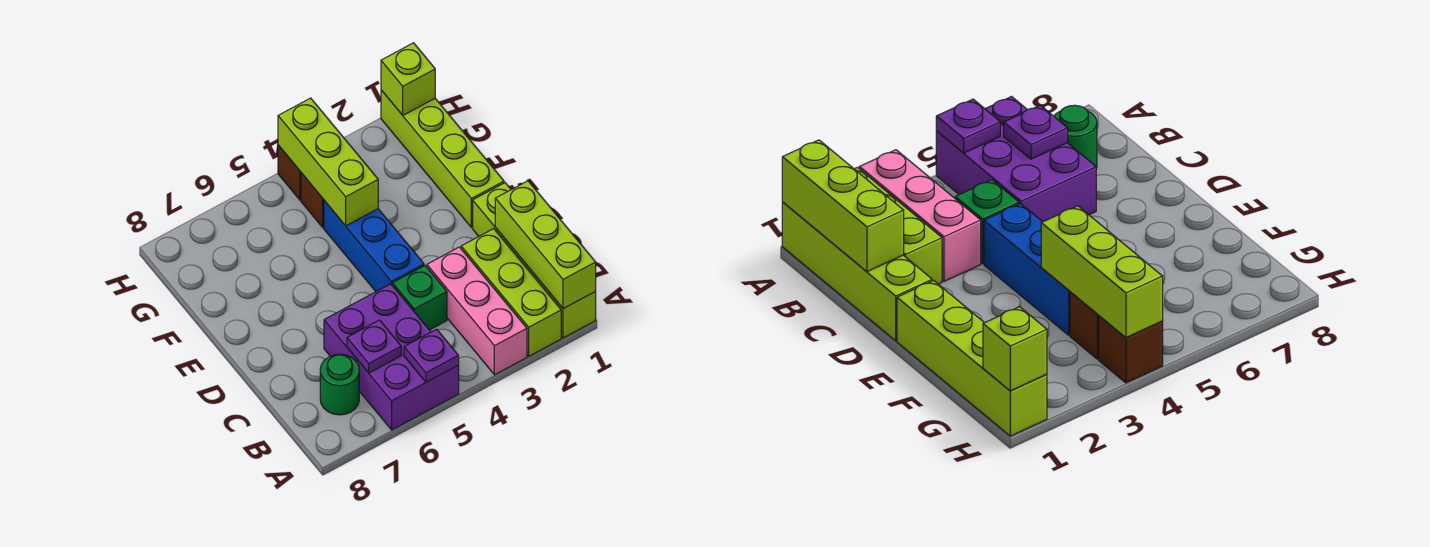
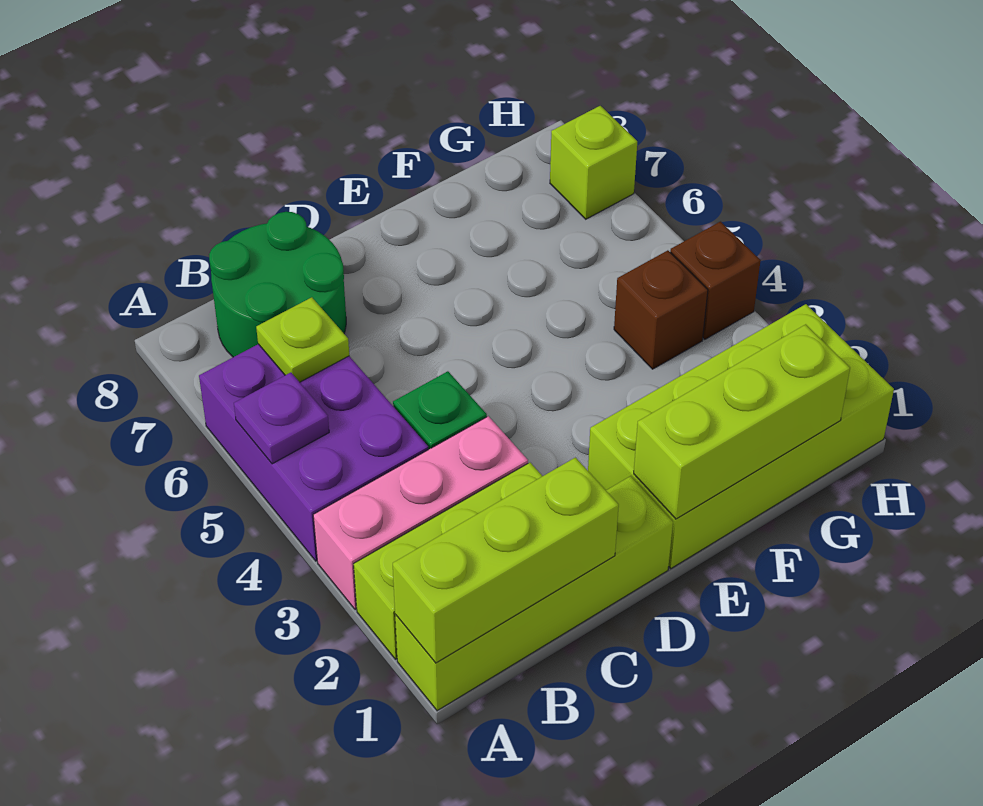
purple brick A5:C6 level 1 -> purple brick A4:B6 level 1
purple plate B6 level 2 -> lime plate B6 level 2
green round brick B7 level 1 -> green round brick B7:C8 level 1
blue brick D4:F4 level 1 -> none
lime brick E1:H1 level 1 -> lime brick E1:H2 level 1
lime brick F4:H4 level 2 -> lime brick E1:G1 level 2
lime brick H1 level 2 -> lime brick H7 level 1

